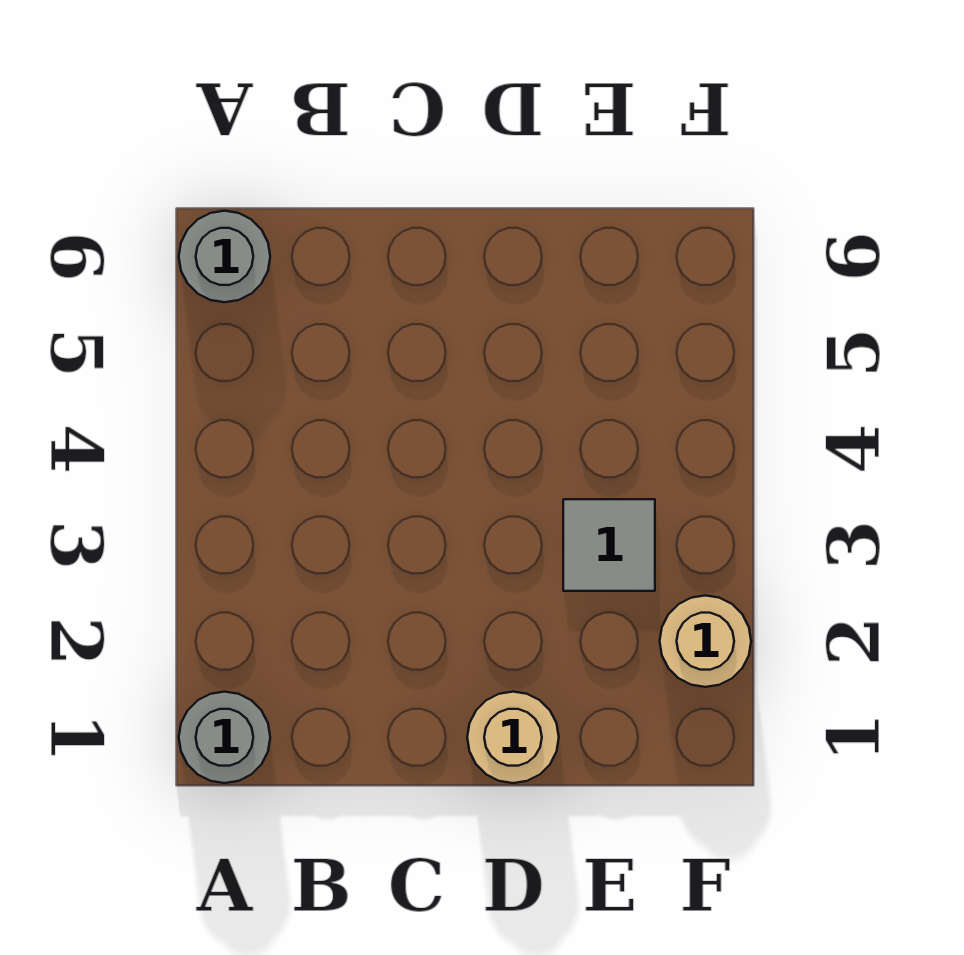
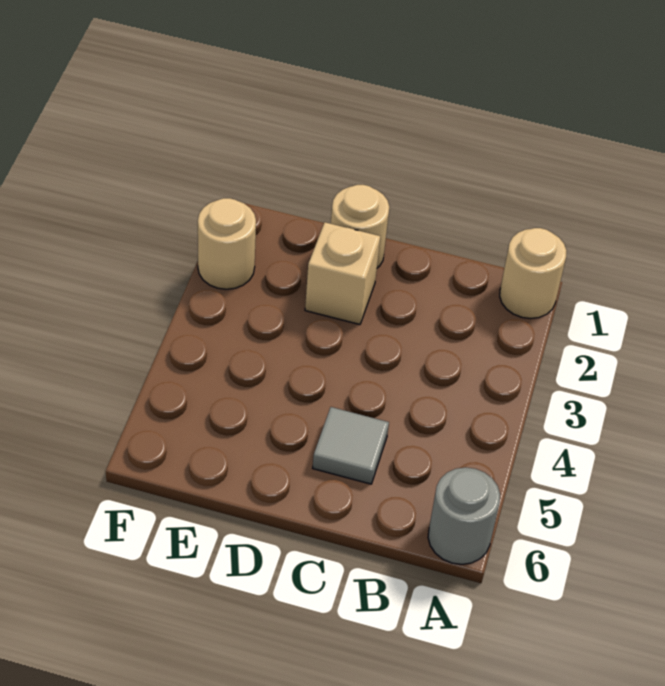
grey round brick A1 level 1 -> tan round brick A1 level 1
none -> tan brick D2 level 1
grey tile E3 level 1 -> grey tile C5 level 1

